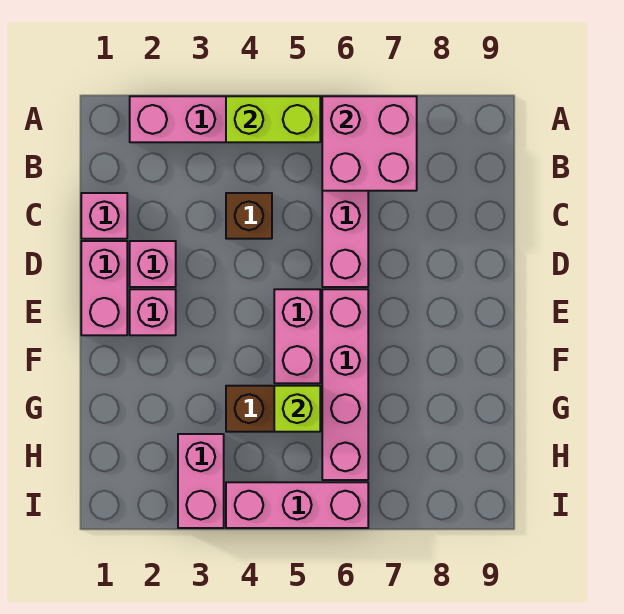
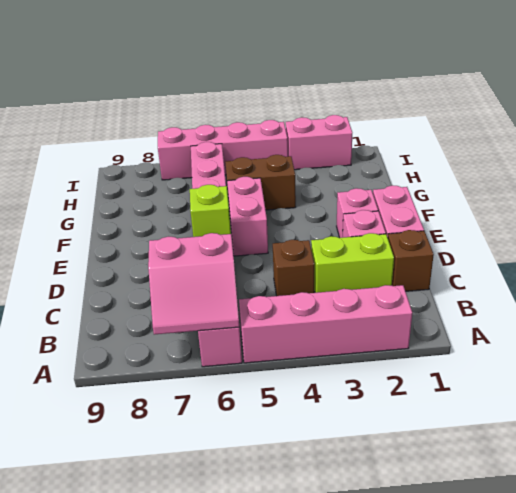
lime brick A4:A5 level 2 -> lime brick C2:C3 level 1
pink brick A6:B7 level 2 -> pink slope A6:B7 level 2 top B
pink brick C1 level 1 -> brown brick C1 level 1
lime brick G5 level 2 -> lime brick D6 level 2
pink brick H3:I3 level 1 -> pink brick I2:I3 level 1
pink brick I4:I6 level 1 -> pink brick I4:I7 level 1

